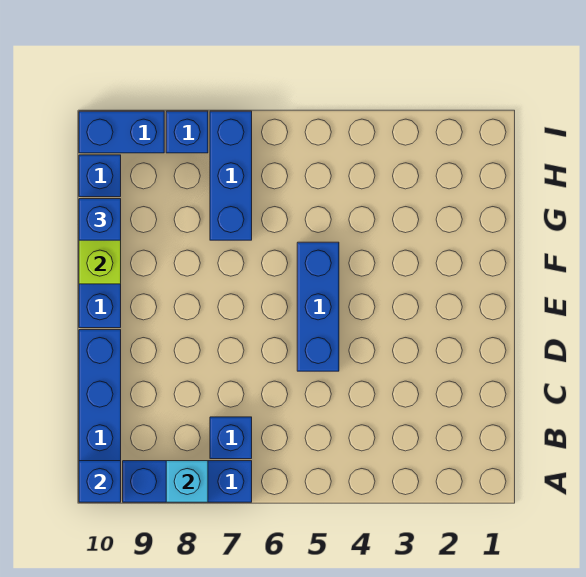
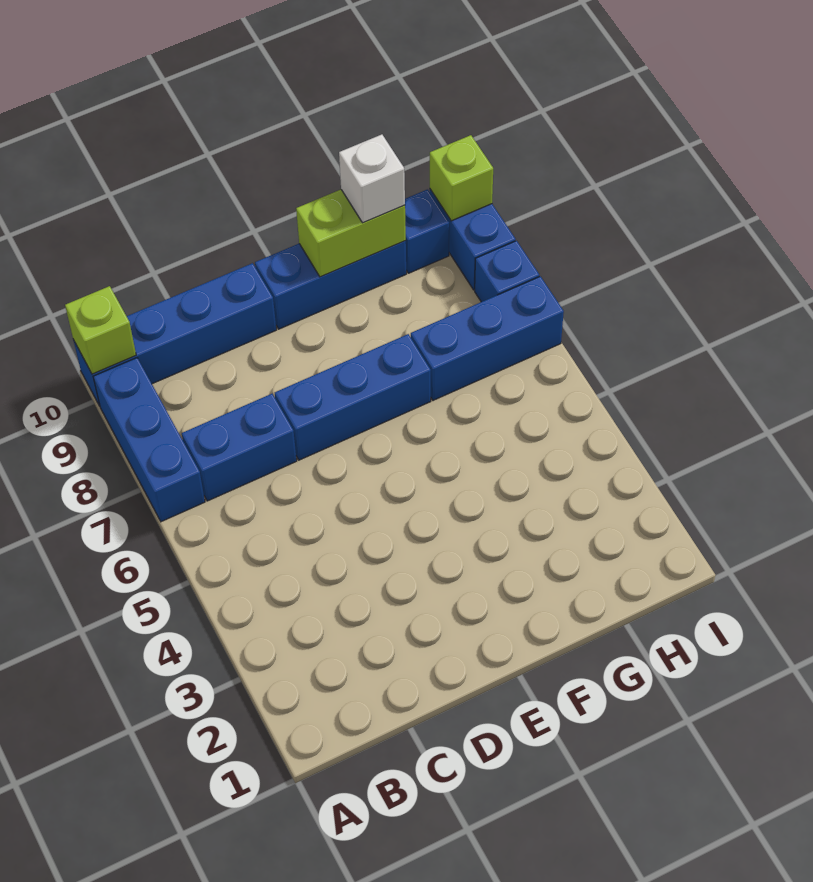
cyan brick A8 level 2 -> none
blue brick A10 level 2 -> lime brick A10 level 2
blue brick B7 level 1 -> blue brick B7:C7 level 1
blue brick D5:F5 level 1 -> blue brick D7:F7 level 1
blue brick G10 level 3 -> white brick G10 level 3
none -> lime brick I10 level 2

